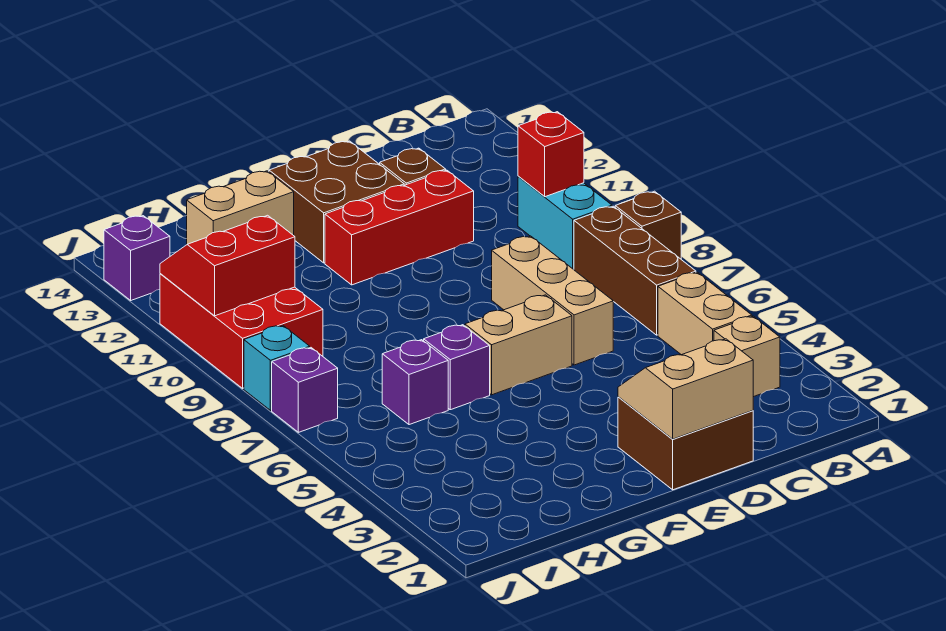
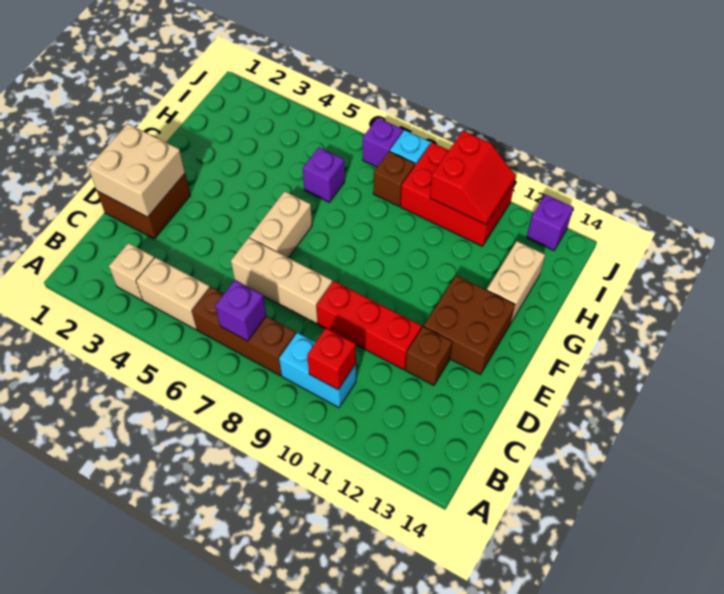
brown brick A8 level 1 -> brown brick I8 level 1
tan slope D1:E2 level 2 top 1 -> tan brick D1:E2 level 2
red brick D11:F11 level 1 -> red brick D9:D11 level 1
purple brick G6 level 1 -> purple brick B7 level 2

